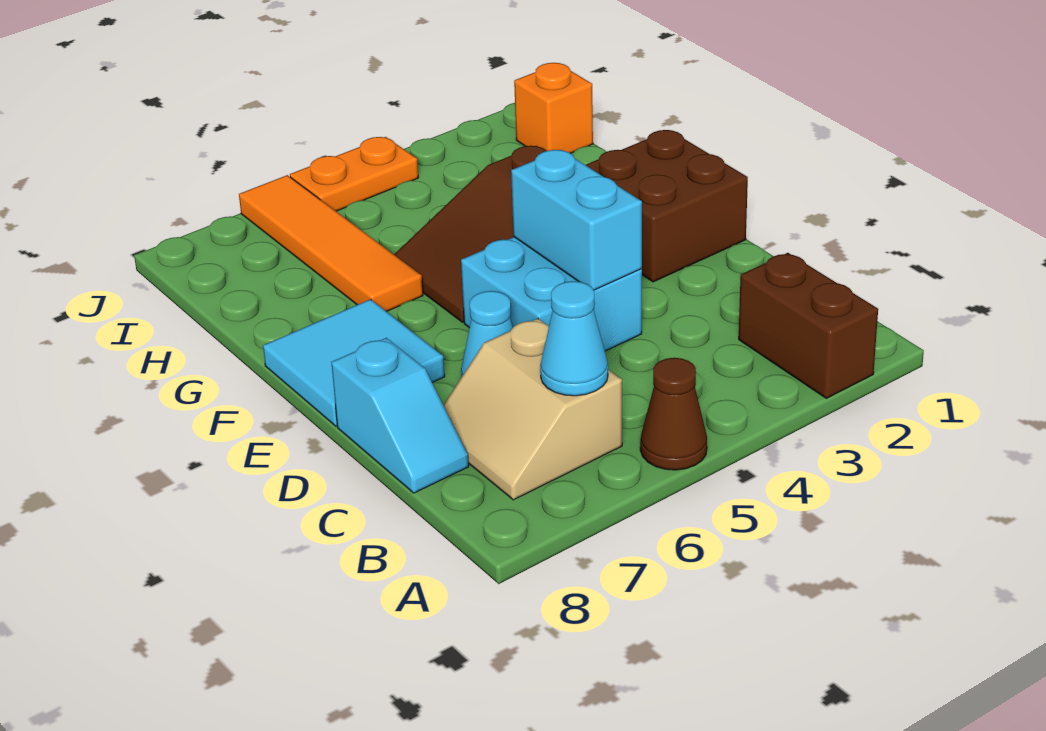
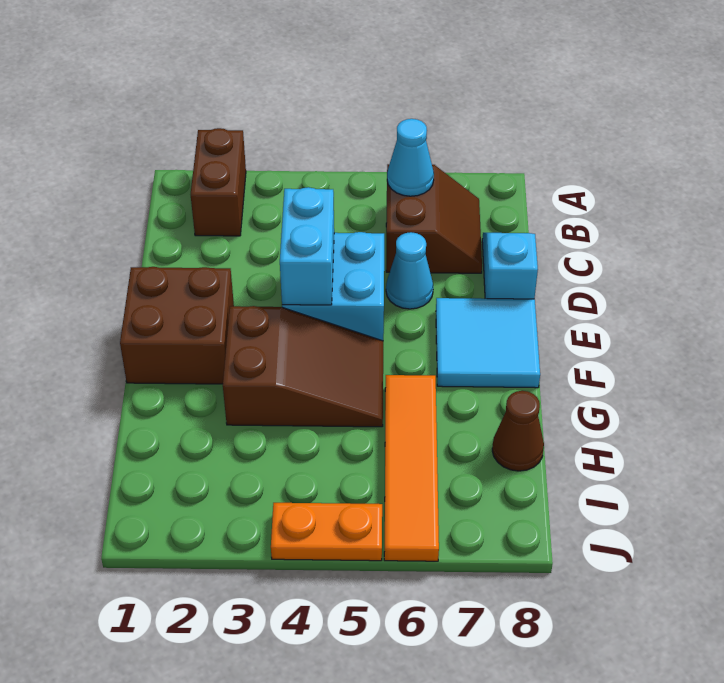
brown cone A5 level 1 -> brown cone H8 level 1
tan slope B6:C7 level 1 top 6 -> brown slope B6:C7 level 1 top 6
orange brick I1 level 1 -> none

